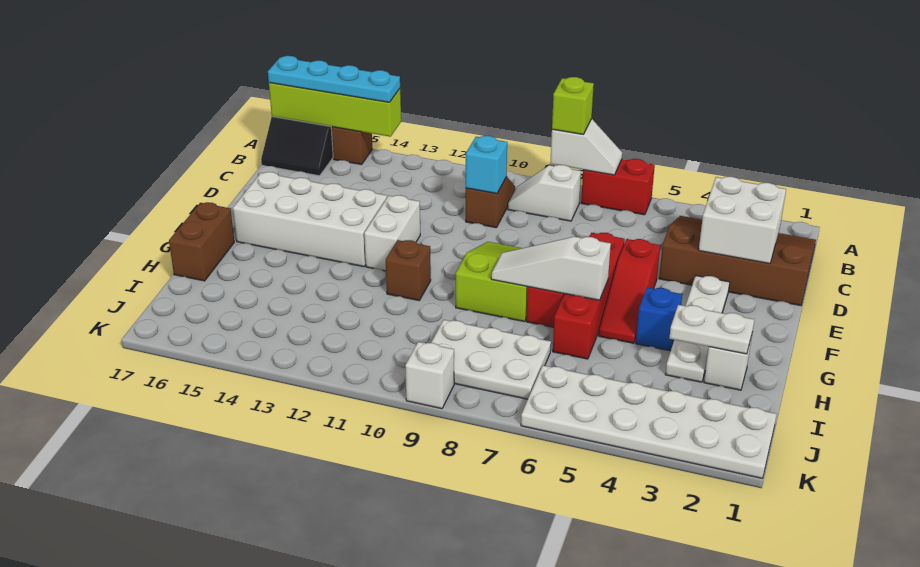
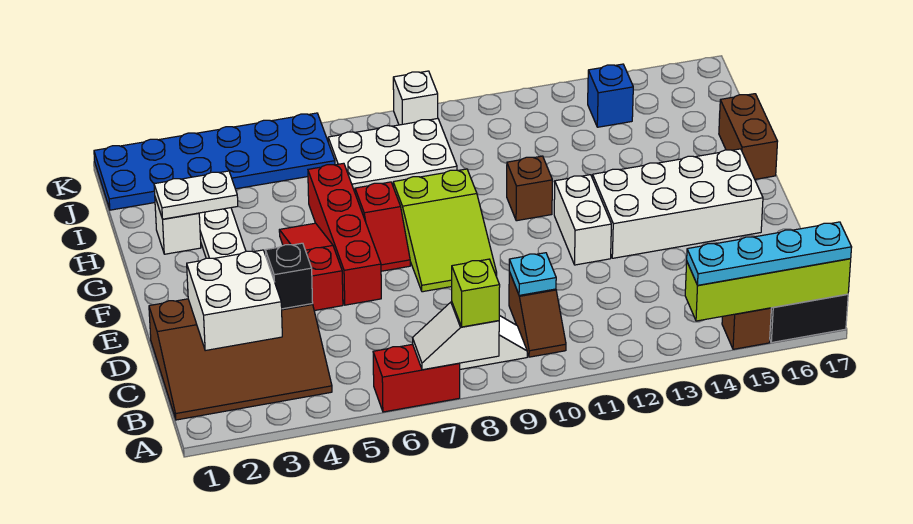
cyan brick C10 level 2 -> cyan plate C10 level 2
none -> black brick D4 level 2
blue brick G4 level 1 -> blue brick J14 level 1
white slope G6:G8 level 2 top 6 -> none
white plate J1:K6 level 1 -> blue plate J1:K6 level 1

